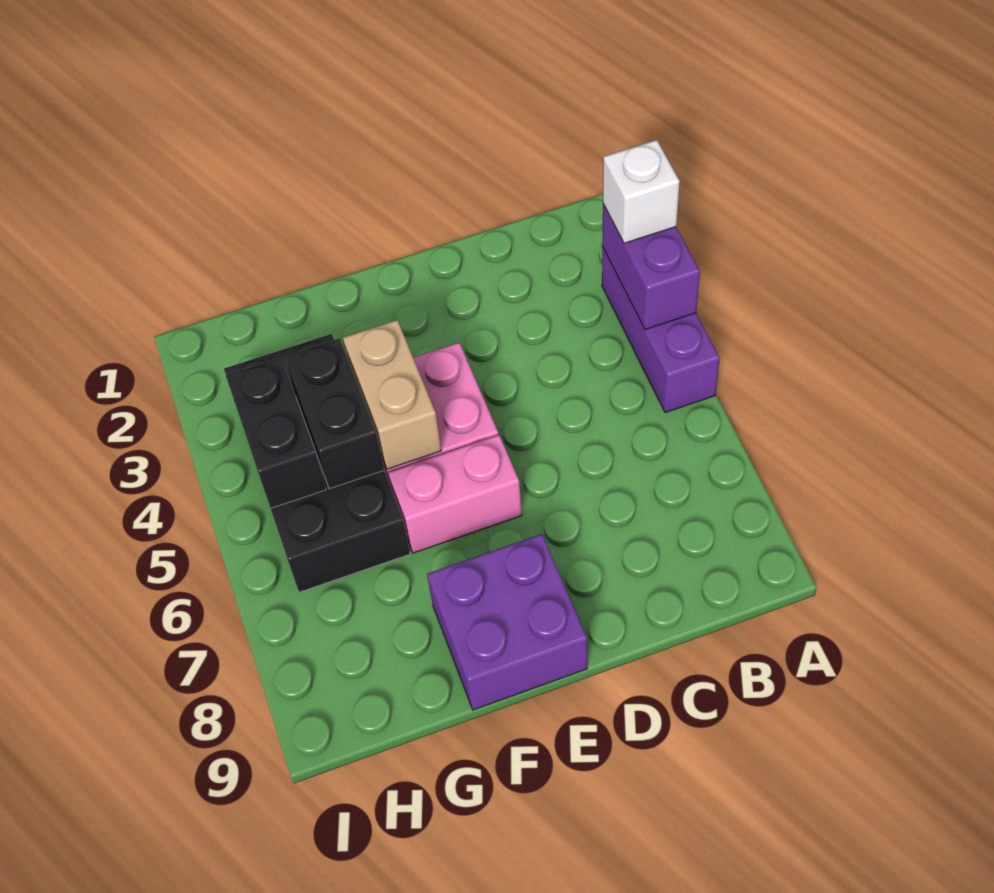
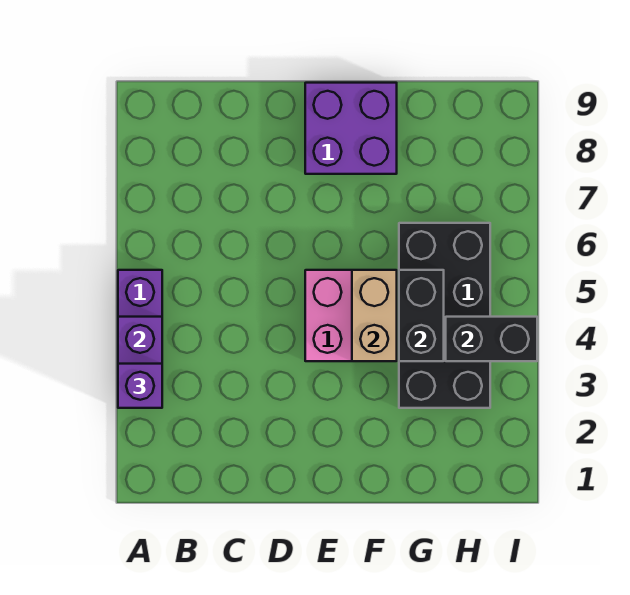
white brick A3 level 3 -> purple brick A3 level 3
pink brick E6:F6 level 1 -> none
black brick H4:H5 level 2 -> black brick H4:I4 level 2

